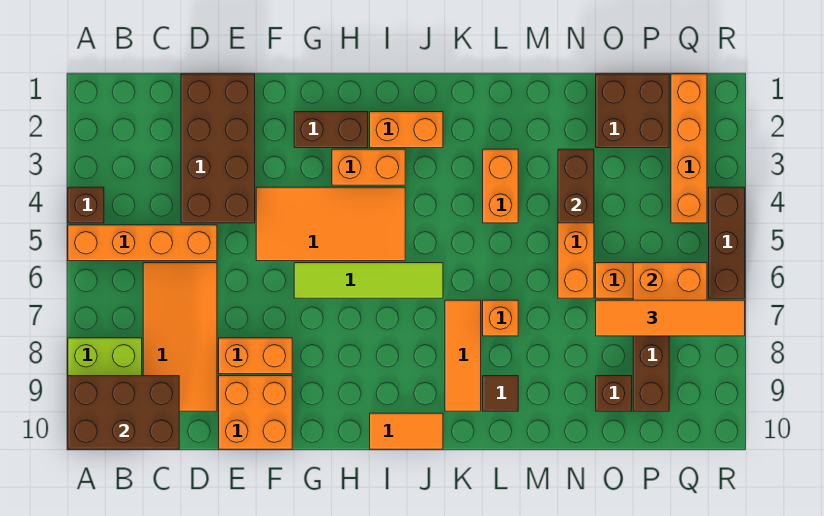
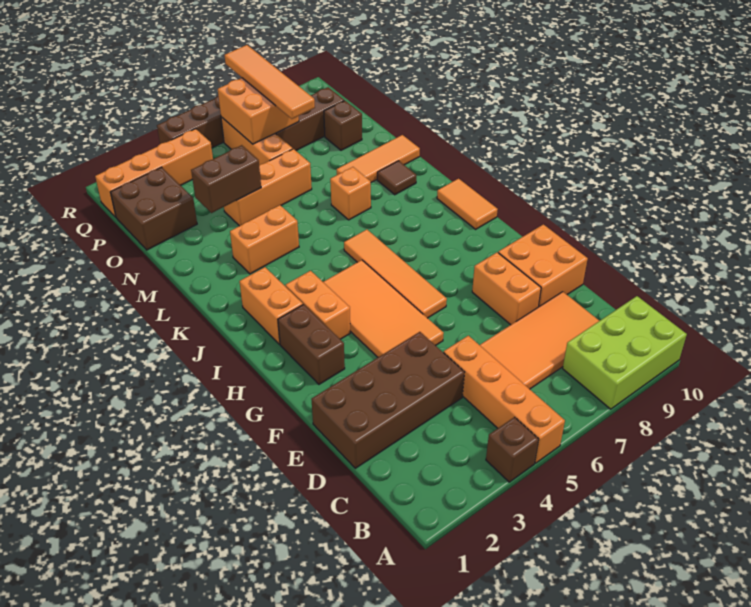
brown brick A9:C10 level 2 -> none
lime tile G6:J6 level 1 -> orange tile G6:J6 level 1
orange tile K7:K9 level 1 -> orange tile M8:M10 level 1

